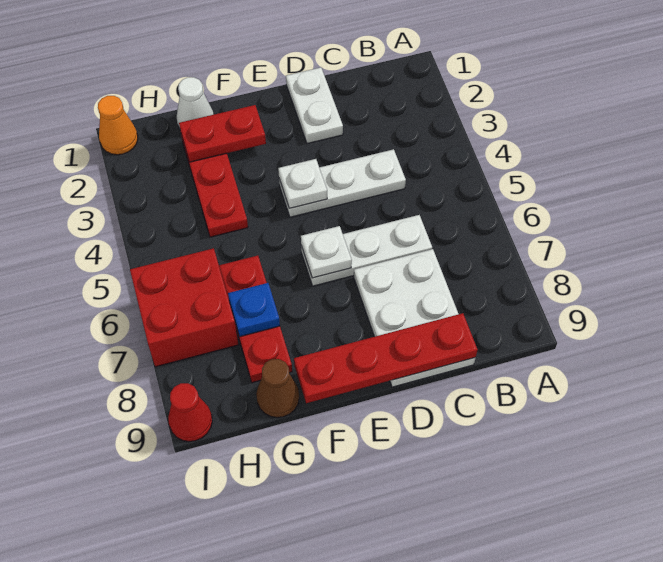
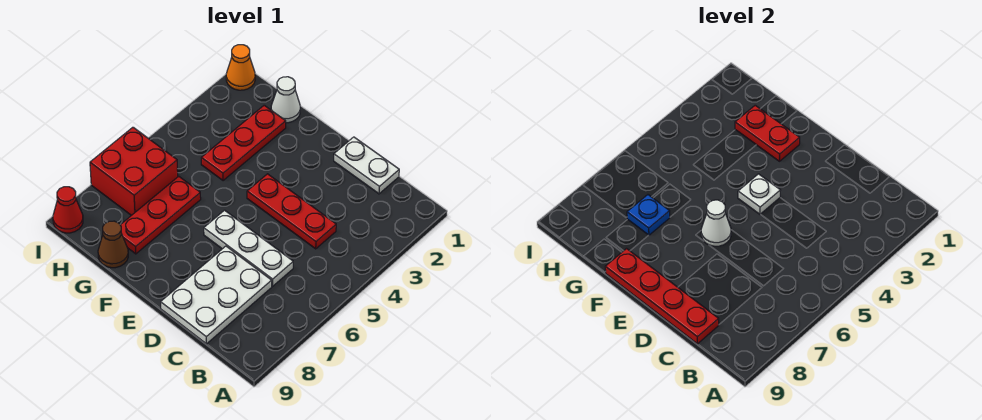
white plate C4:E4 level 1 -> red plate C4:E4 level 1
white plate D1:D2 level 1 -> white plate C1:D1 level 1
white plate E6 level 2 -> white cone E6 level 2

